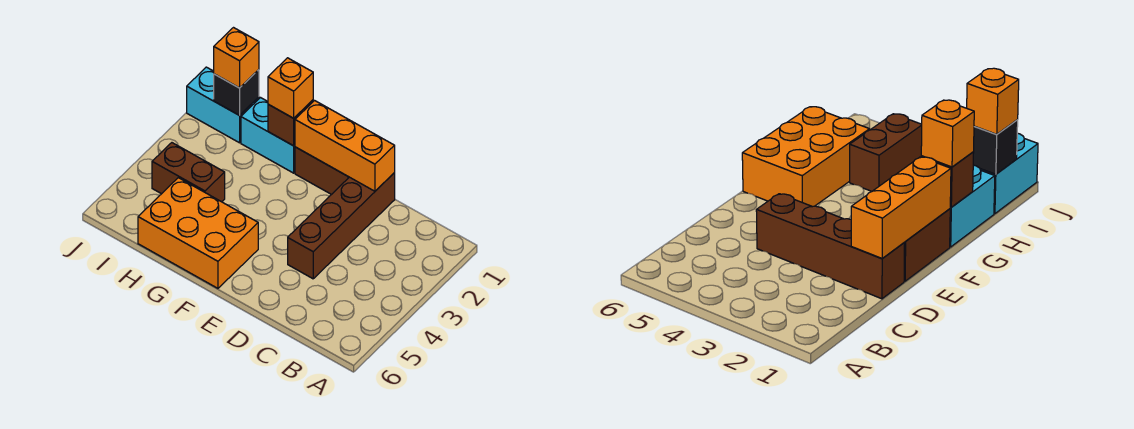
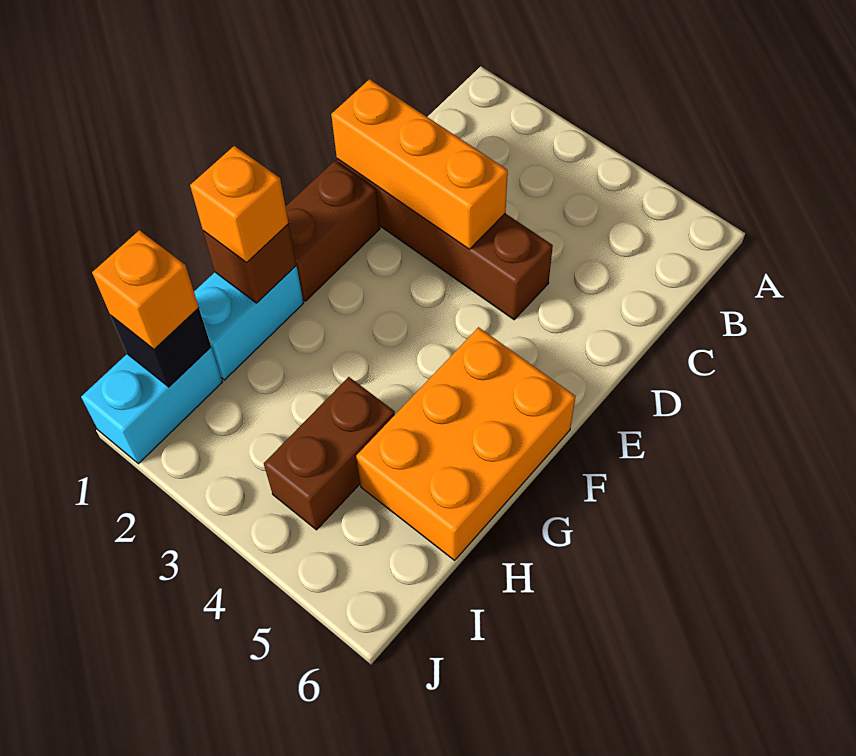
orange brick D1:F1 level 2 -> orange brick D1:D3 level 2

